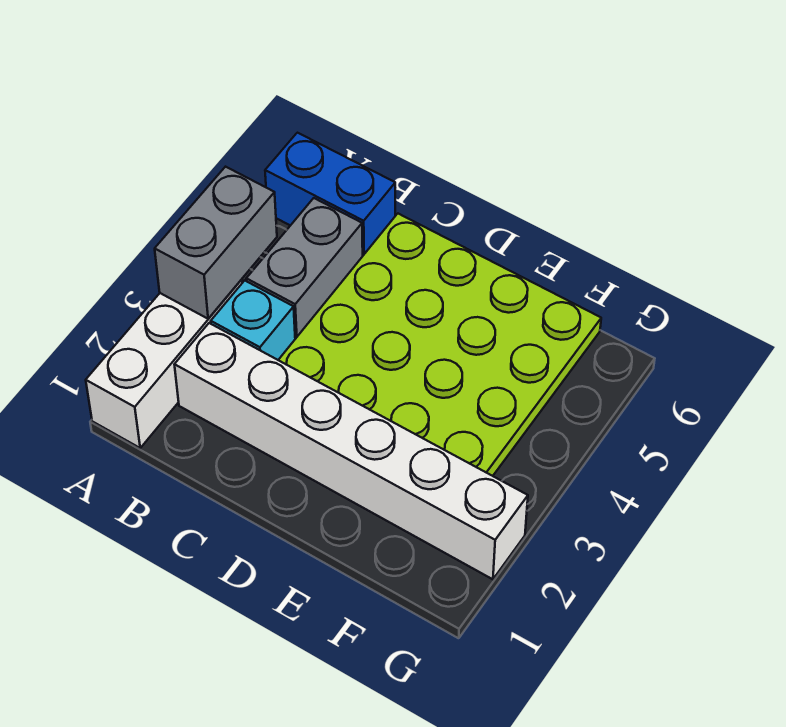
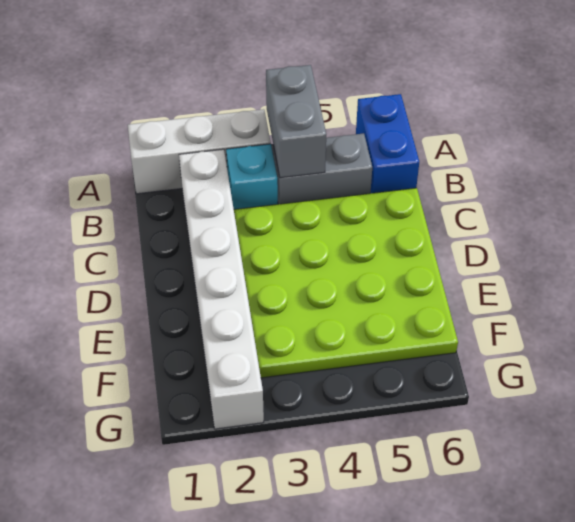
grey brick A3:A4 level 2 -> grey brick A4:B4 level 2

